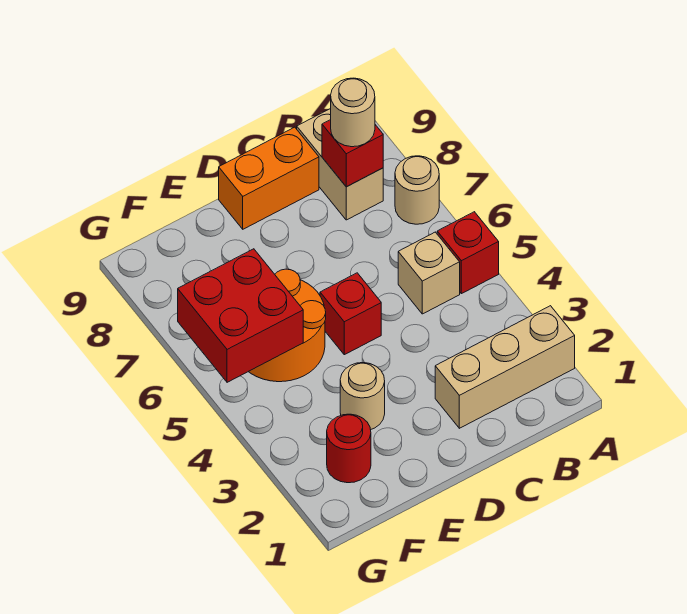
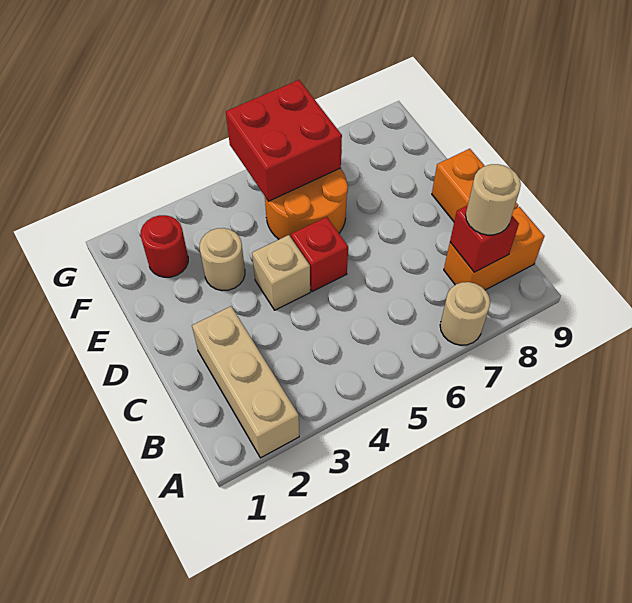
red brick A5 level 1 -> none
tan brick B5 level 1 -> tan brick D4 level 1
tan brick B8:B9 level 1 -> orange brick B8:B9 level 1

